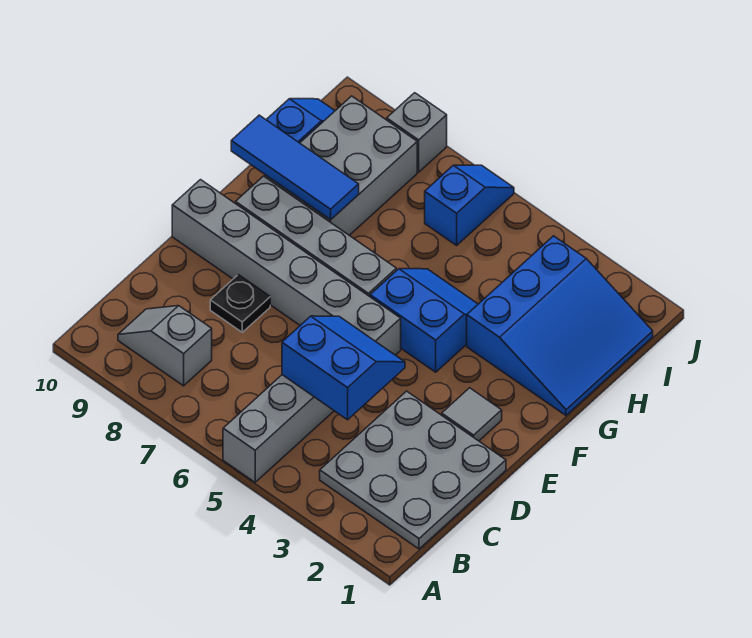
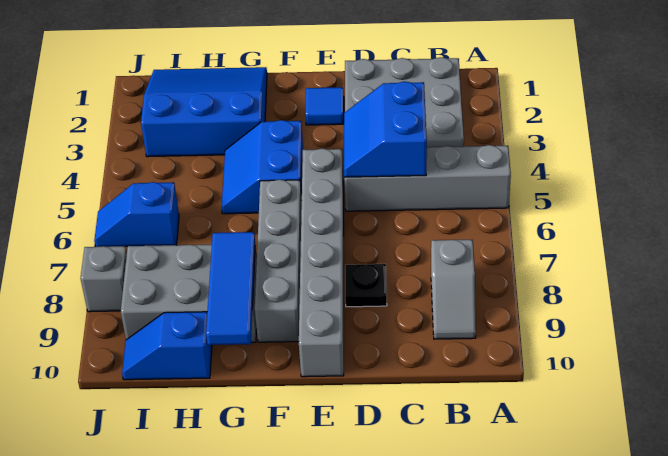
grey tile E2 level 1 -> blue tile E2 level 1

